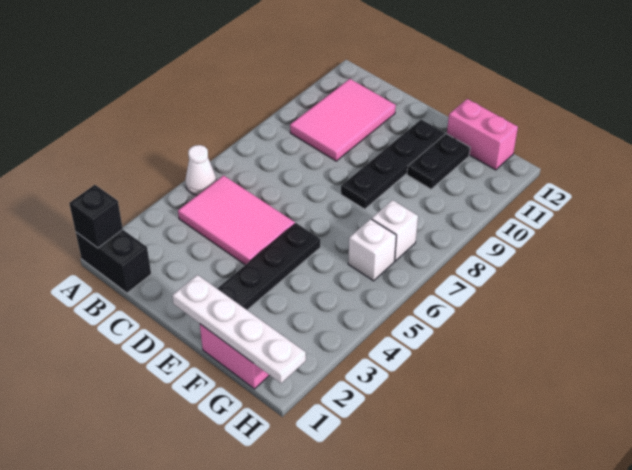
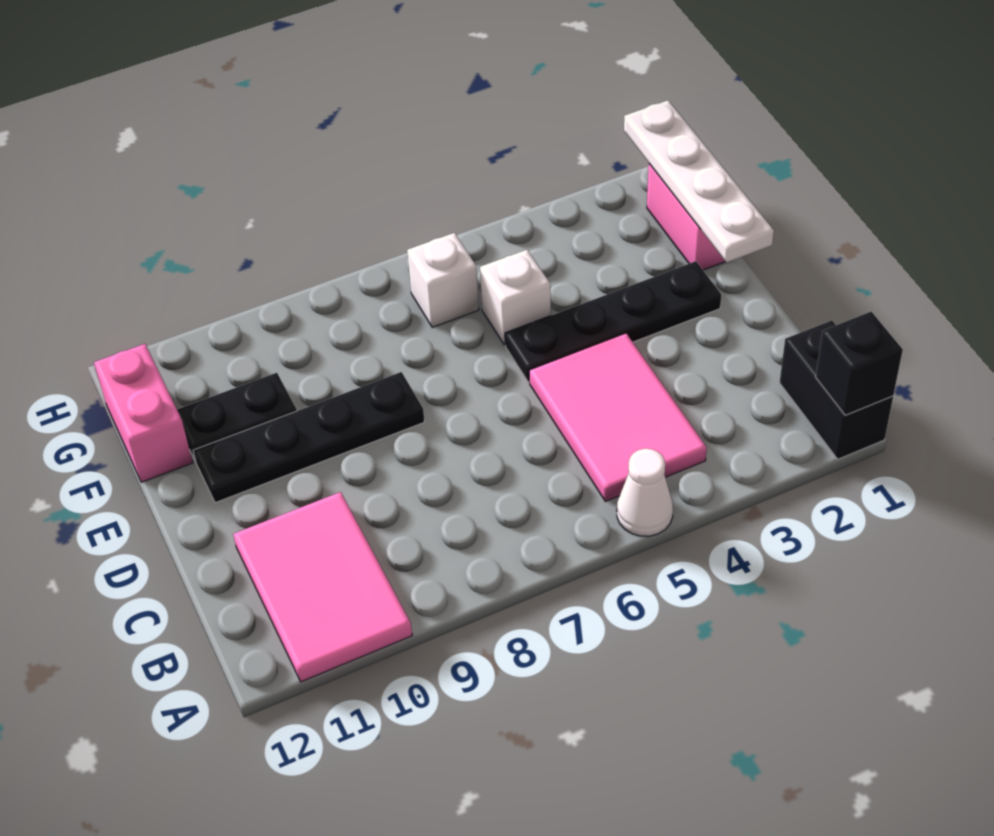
pink tile B9:C11 level 1 -> pink tile A10:C11 level 1
white brick G7 level 1 -> white brick F5 level 1

